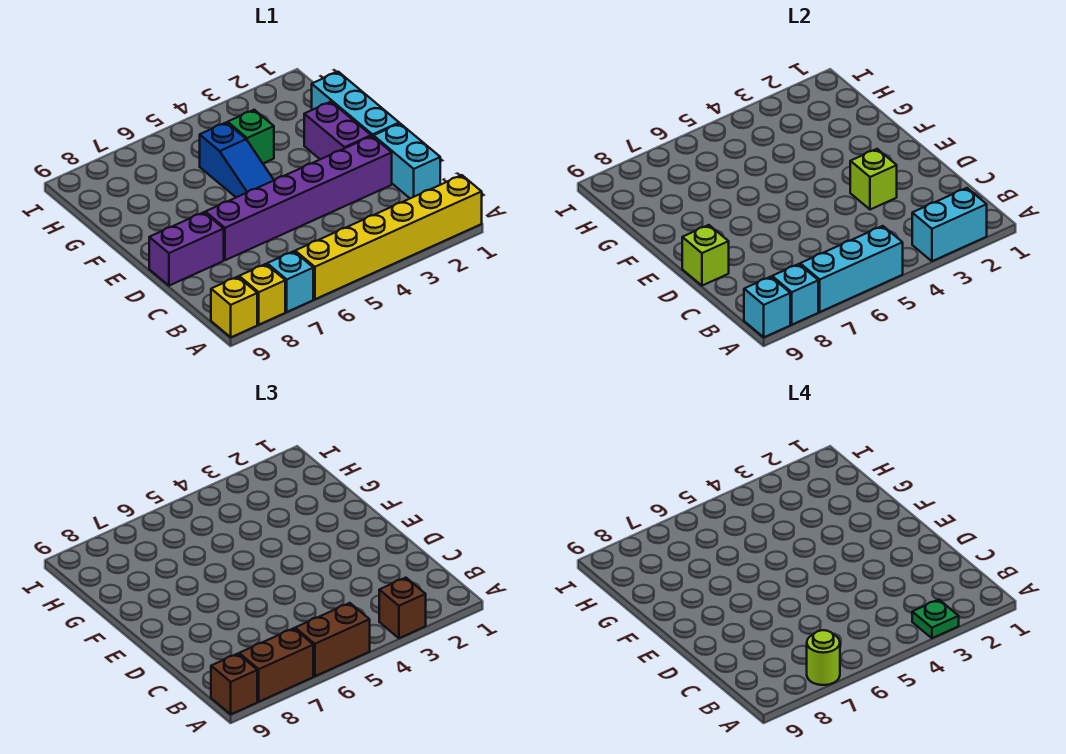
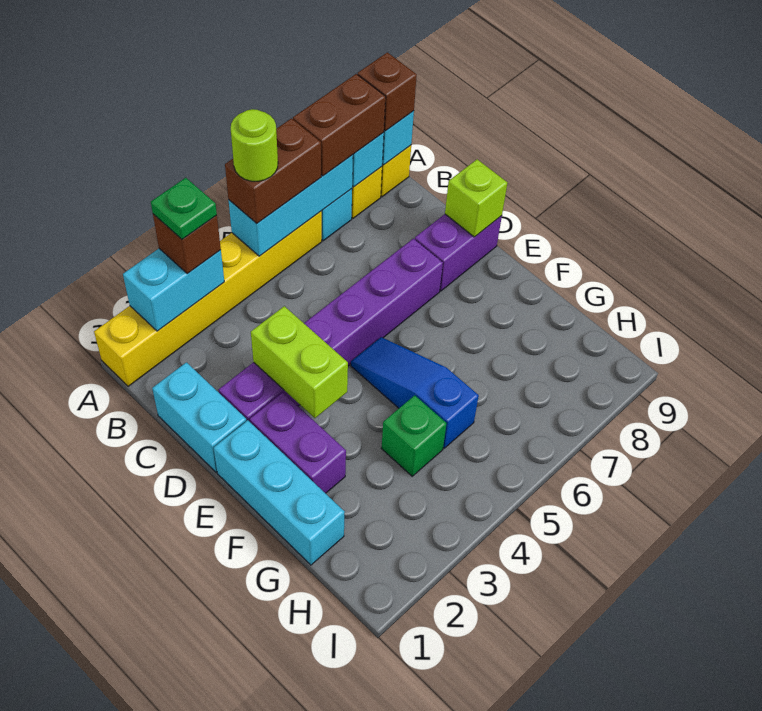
lime round brick A7 level 4 -> lime round brick A5 level 4
lime brick D3 level 2 -> lime brick D3:E3 level 2

